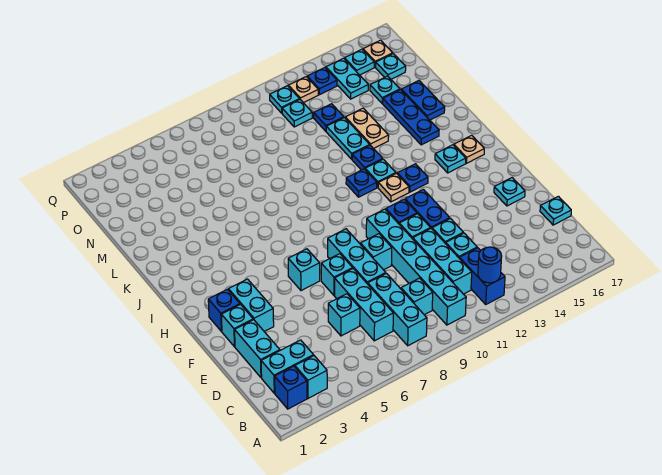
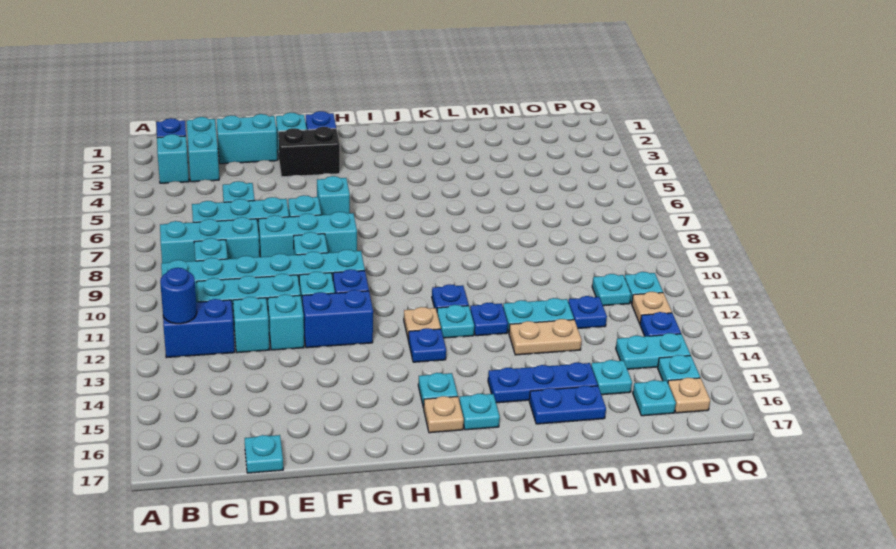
cyan brick F3:G3 level 1 -> black brick F3:G3 level 1
cyan plate F16 level 1 -> cyan plate J16 level 1

